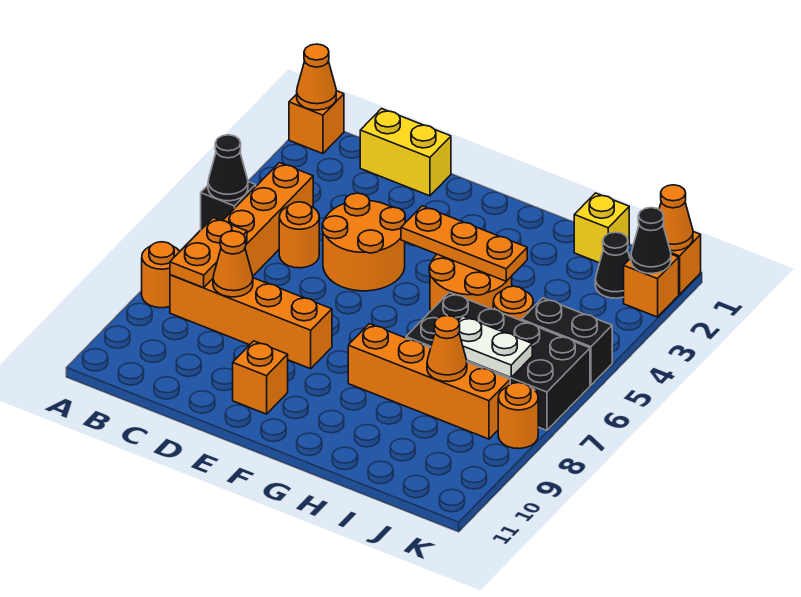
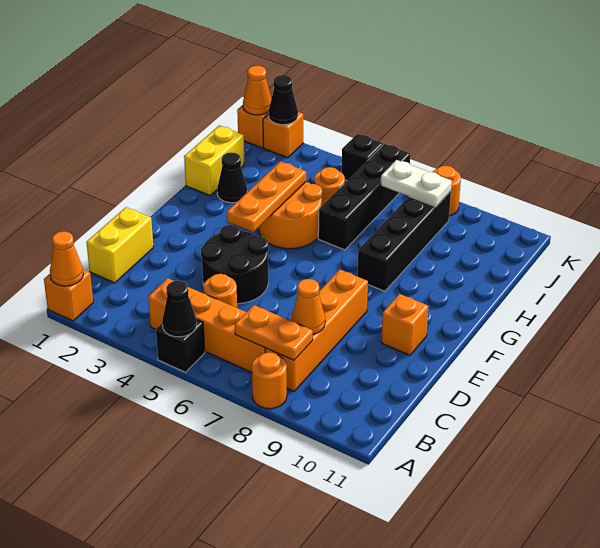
orange round brick D4:E5 level 1 -> black round brick D4:E5 level 1
orange brick G8:J8 level 1 -> black brick G8:J8 level 1
black brick H6:K7 level 1 -> black brick H6:K6 level 1
yellow brick I1 level 1 -> yellow brick H1:I1 level 1
white plate I7:J7 level 2 -> white plate J7:J8 level 2
orange cone I8 level 2 -> none
black cone J2 level 1 -> black cone H2 level 1
black brick J5:K5 level 1 -> black brick K5 level 1

